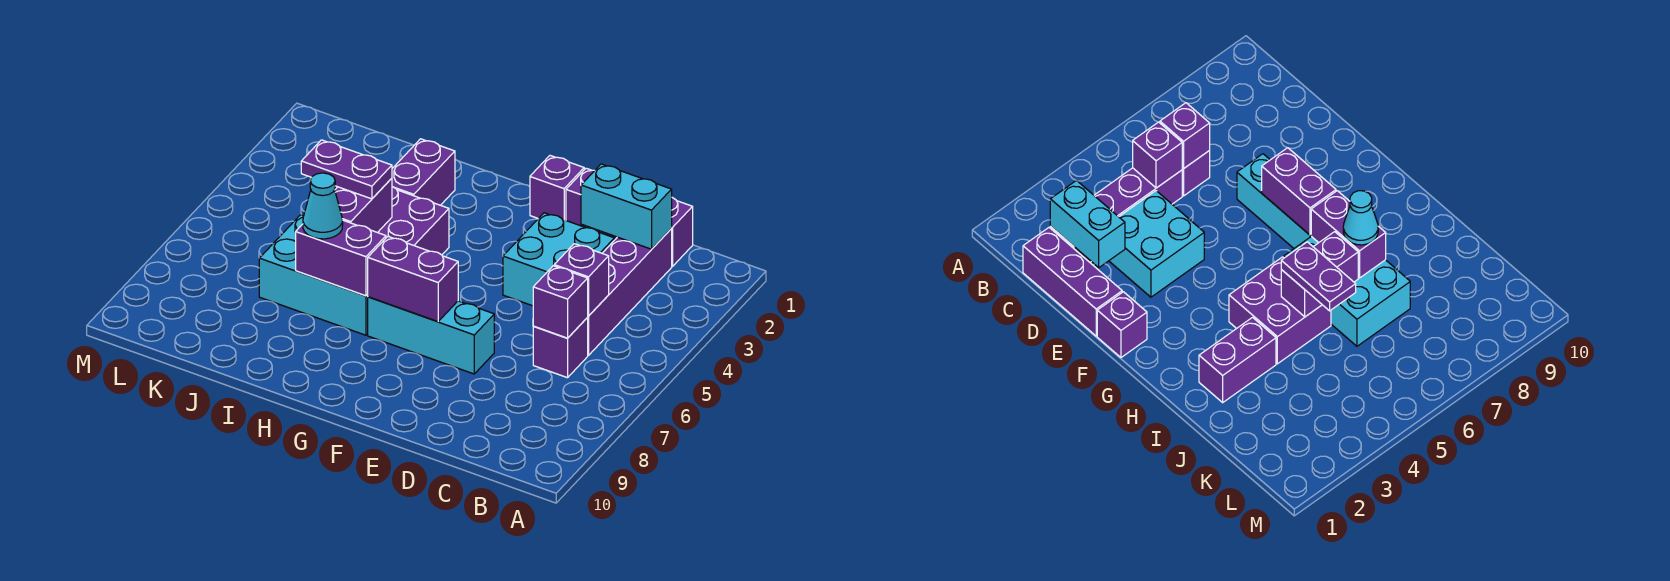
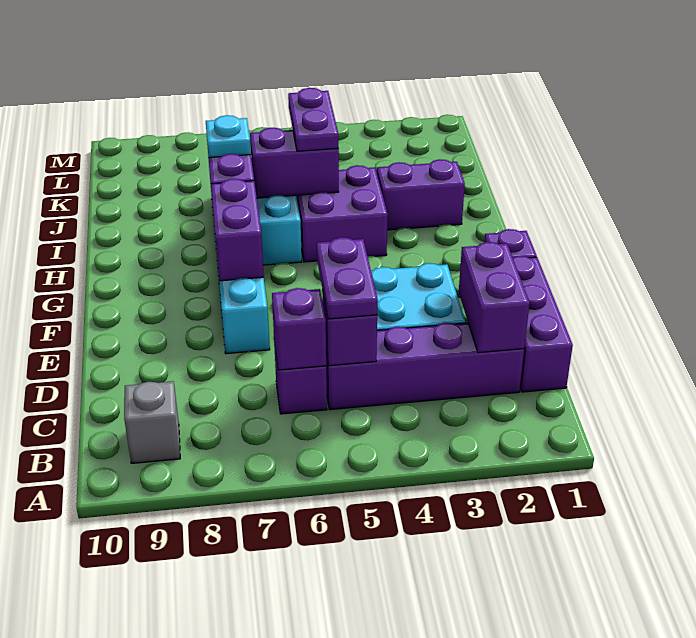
none -> grey brick B9 level 1
cyan brick C2:D2 level 2 -> purple brick C2:D2 level 2
none -> purple plate C5:D5 level 3
cyan cone I7 level 3 -> cyan plate I7 level 3

